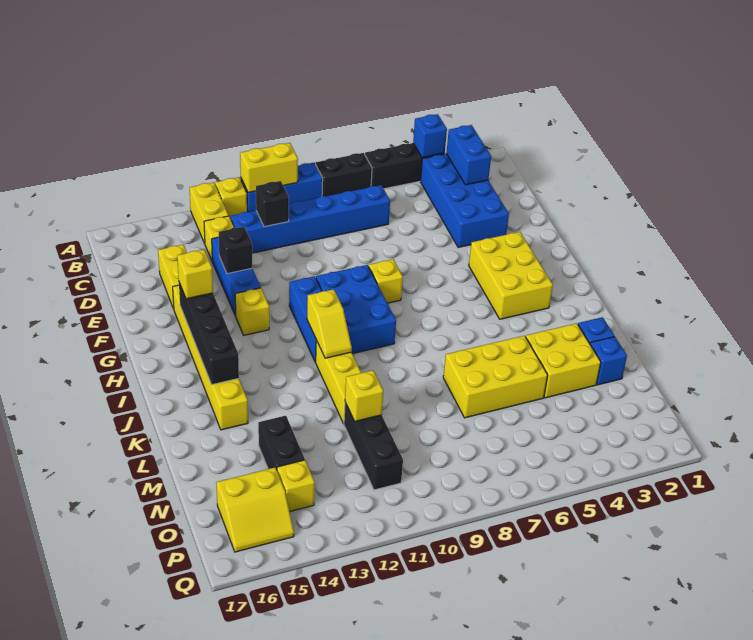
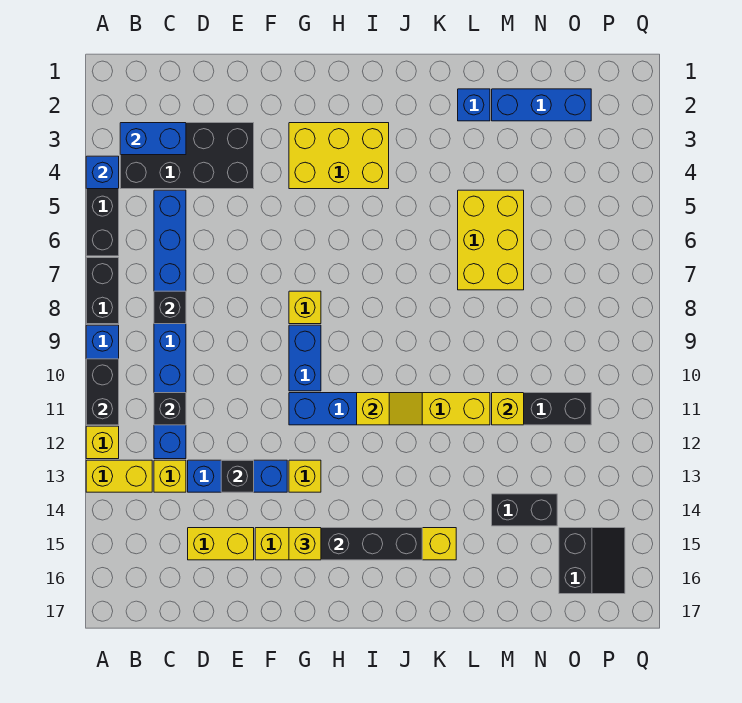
yellow brick A10:A11 level 2 -> black brick A10:A11 level 2
blue brick B3:E4 level 1 -> black brick B3:E4 level 1
blue brick C7:C12 level 1 -> blue brick C5:C12 level 1
none -> black brick C8 level 2
blue brick G9:I10 level 1 -> blue brick G9:G10 level 1
yellow brick L3:M4 level 1 -> none
blue brick M2 level 1 -> blue brick M2:O2 level 1
yellow brick O14 level 1 -> none
yellow slope O15:P16 level 1 top O -> black slope O15:P16 level 1 top O

